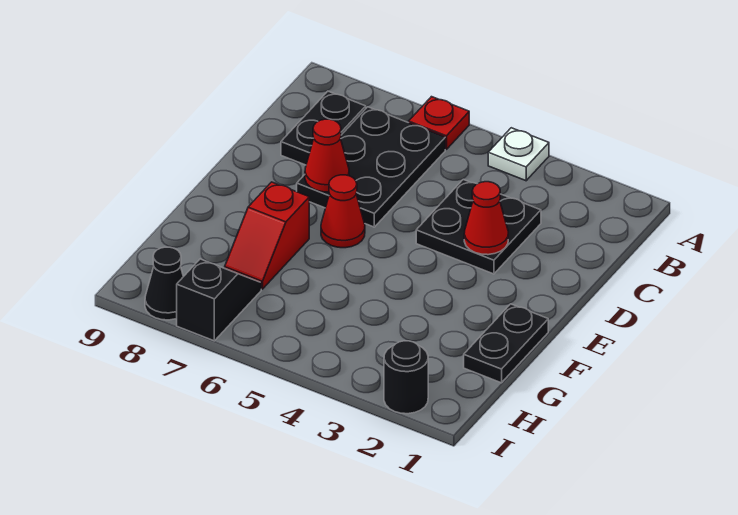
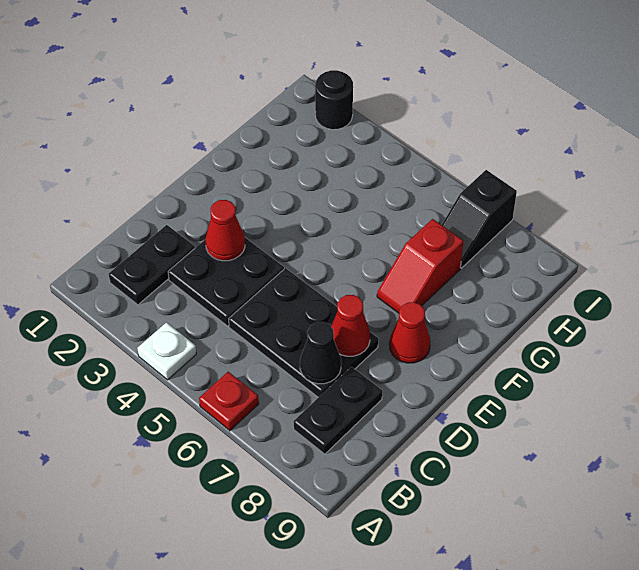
black plate B6:D7 level 1 -> black plate C5:D7 level 1
red cone E6 level 1 -> red cone E8 level 1
black plate F1:G1 level 1 -> black plate B2:C2 level 1
red slope F7:G7 level 1 top F -> red slope F7:G7 level 1 top G
black cone I8 level 1 -> black cone C7 level 2

